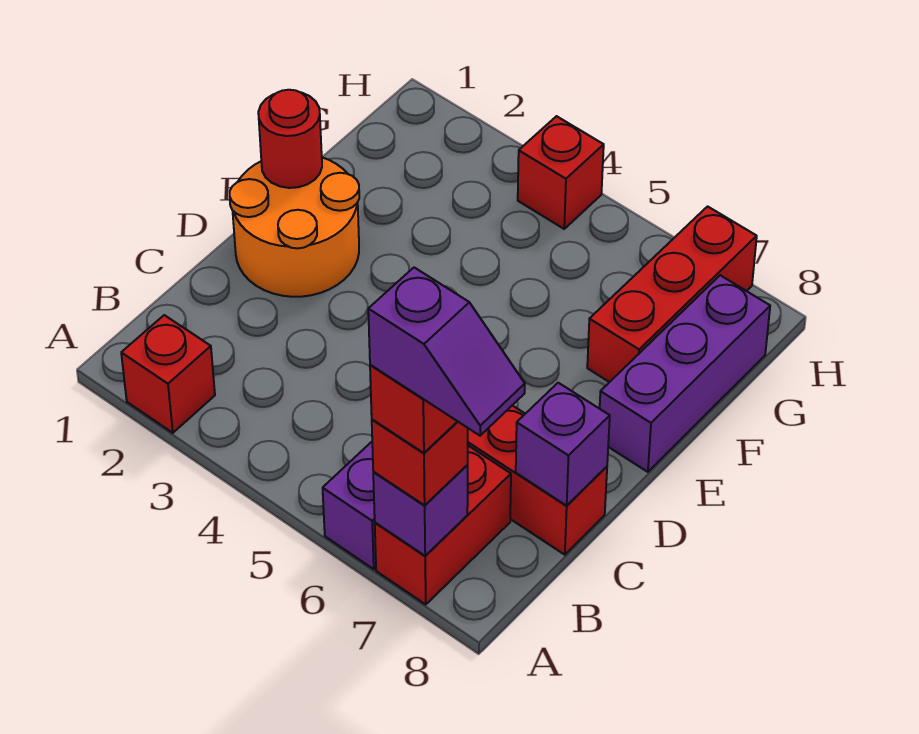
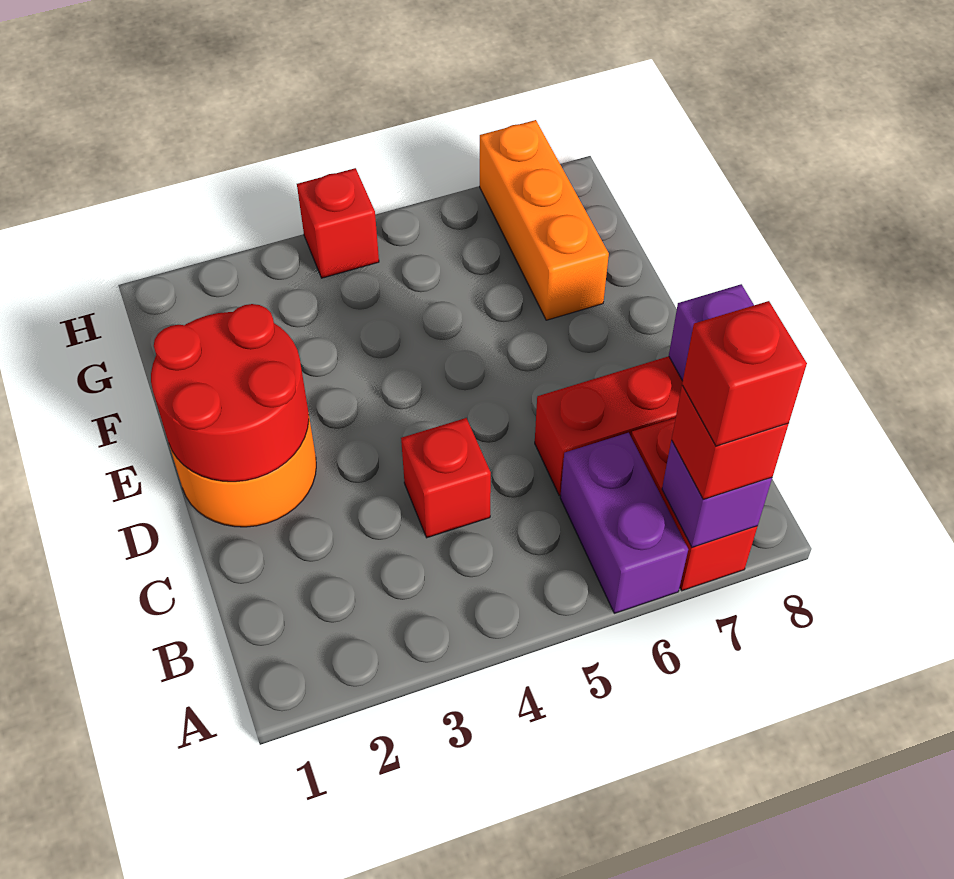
red brick A2 level 1 -> red brick C4 level 1
purple slope A7:A8 level 5 top 7 -> none
red round brick E1 level 2 -> red round brick D1:E2 level 2
purple brick E8:G8 level 1 -> none
red brick F7:H7 level 1 -> orange brick F7:H7 level 1

